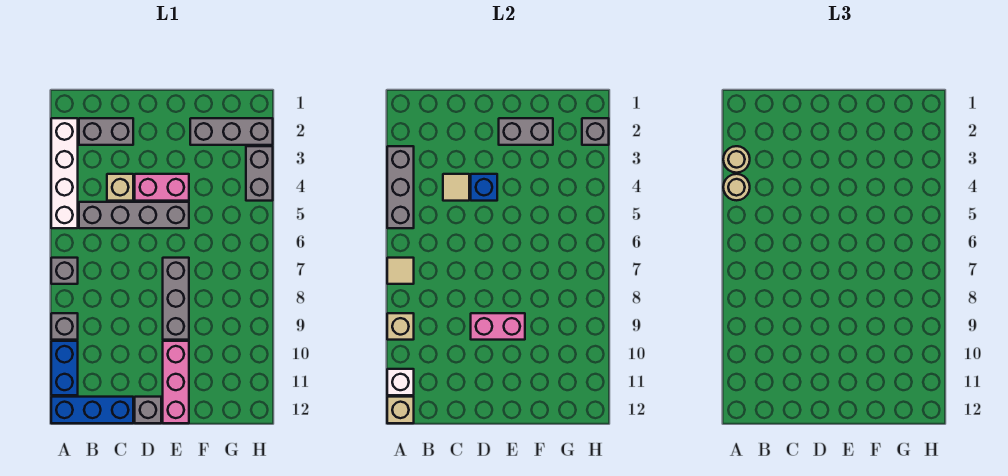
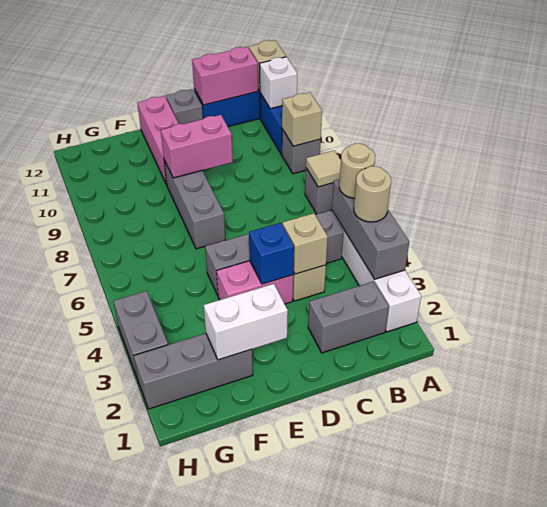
tan round brick A3 level 3 -> tan round brick A5 level 3
none -> pink brick B12:C12 level 2
tan tile C4 level 2 -> tan brick C4 level 2
grey brick E2:F2 level 2 -> white brick E2:F2 level 2
grey brick H2 level 2 -> none

